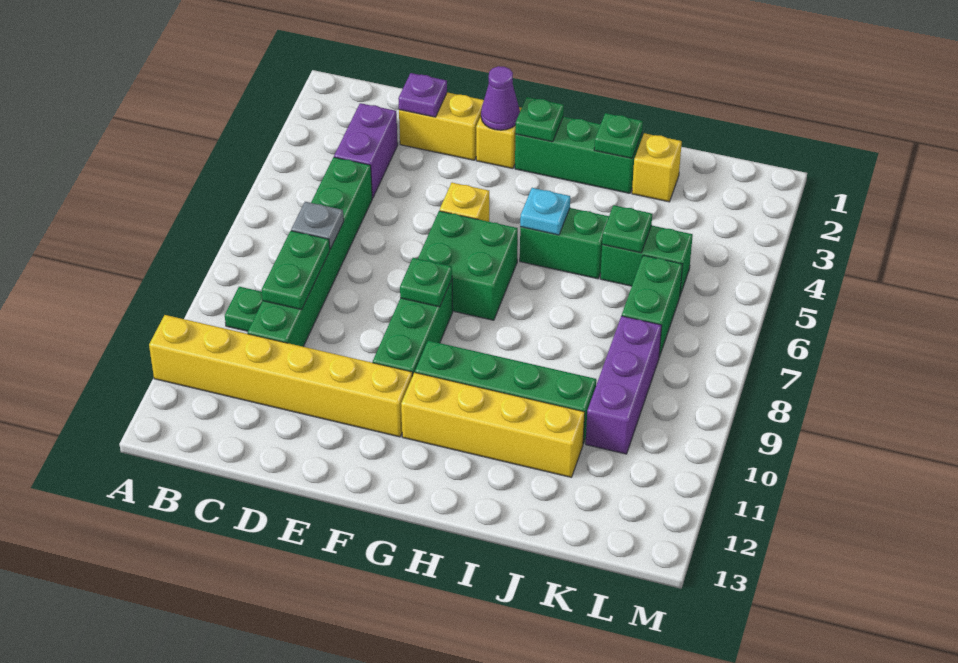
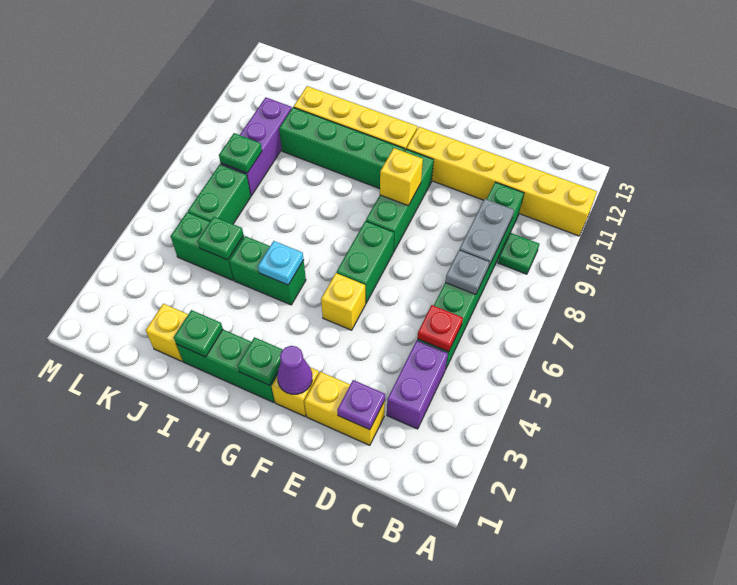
none -> red plate C5 level 2
green plate C8:C9 level 2 -> grey plate C8:C9 level 2
green brick F6:G7 level 1 -> green brick F6:F7 level 1
green plate F8 level 2 -> green plate K8 level 2
none -> yellow brick F9 level 2

